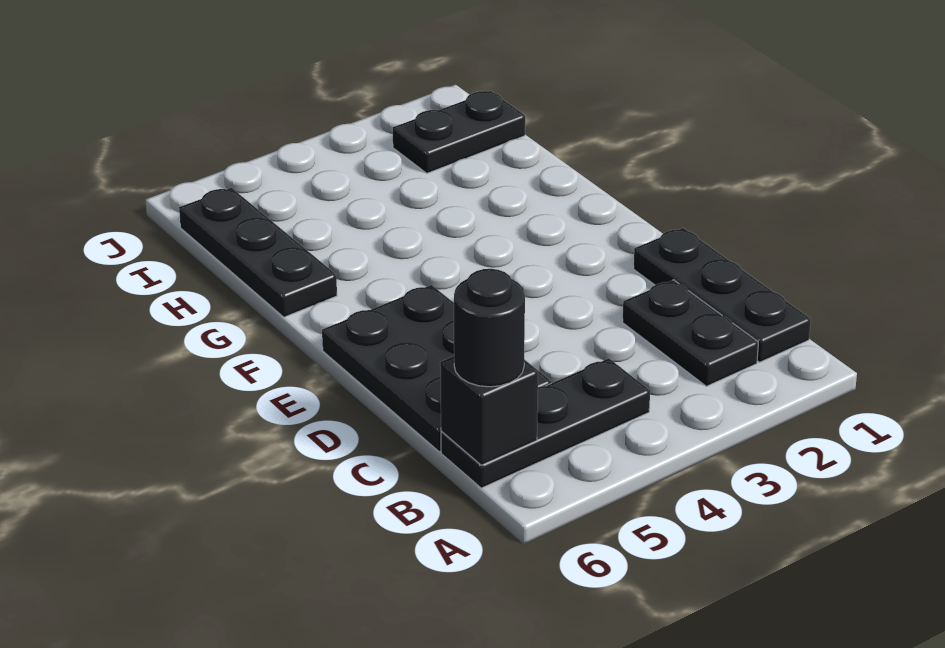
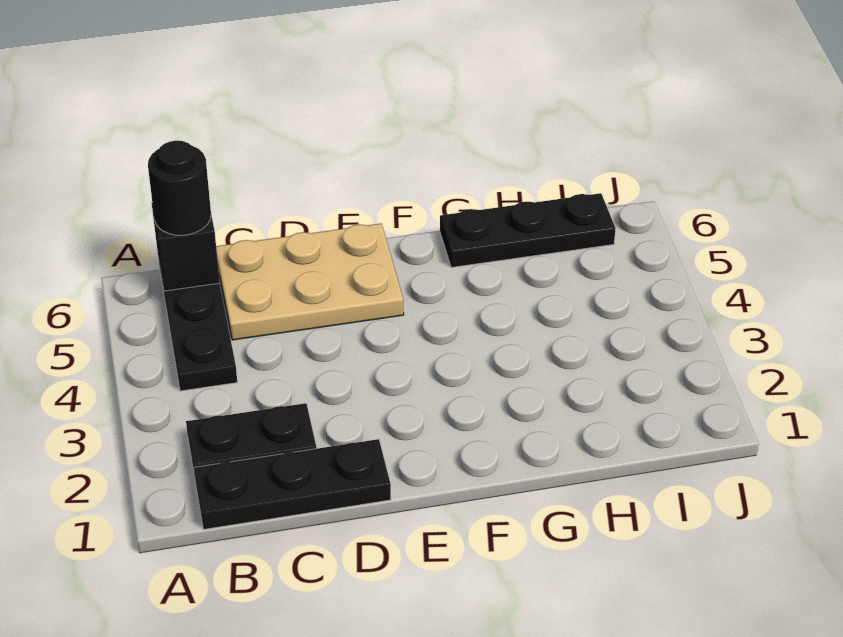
black plate C5:E6 level 1 -> tan plate C5:E6 level 1
black plate I1:I2 level 1 -> none

